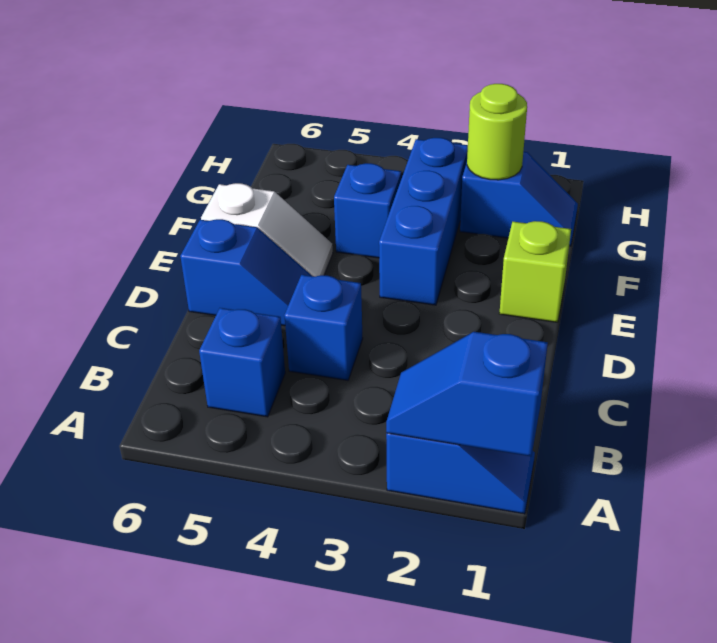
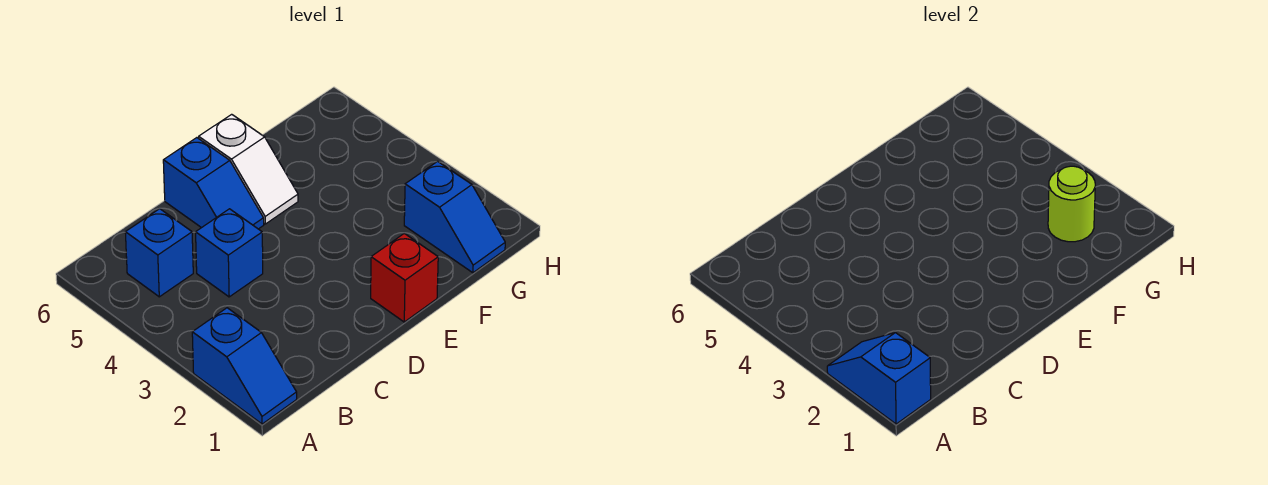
lime brick E1 level 1 -> red brick E1 level 1
blue brick E3:G3 level 1 -> none
blue brick F4 level 1 -> none

